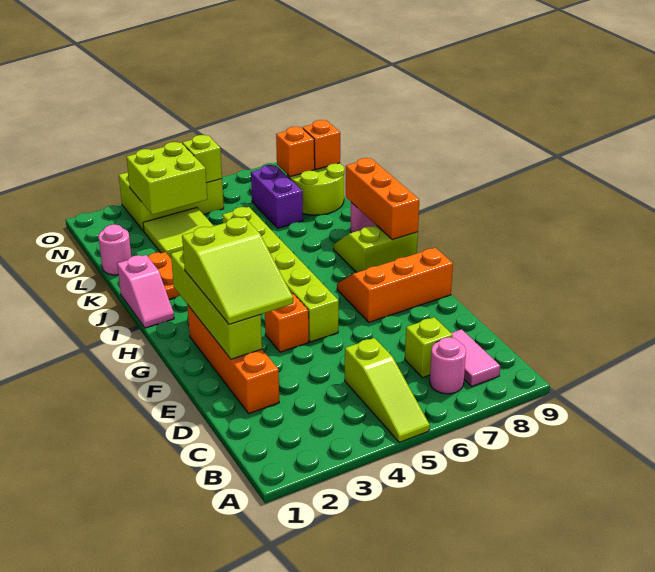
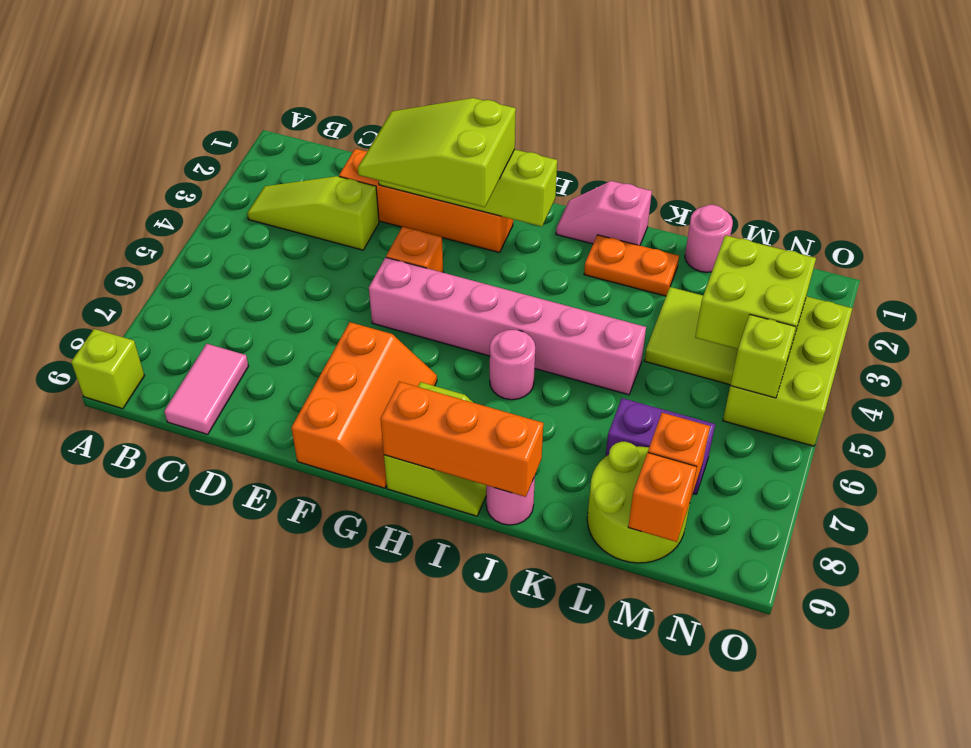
lime slope A5:C5 level 1 top C -> lime slope B3:D3 level 1 top D
pink round brick B7 level 1 -> pink round brick I6 level 1
pink tile B8:C8 level 1 -> pink tile C8:C9 level 1
lime brick C7 level 1 -> lime brick A9 level 1
lime brick F5:K5 level 1 -> pink brick F5:K5 level 1

